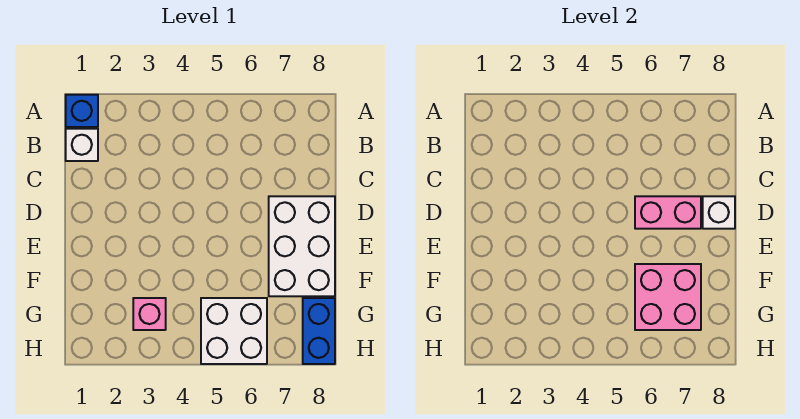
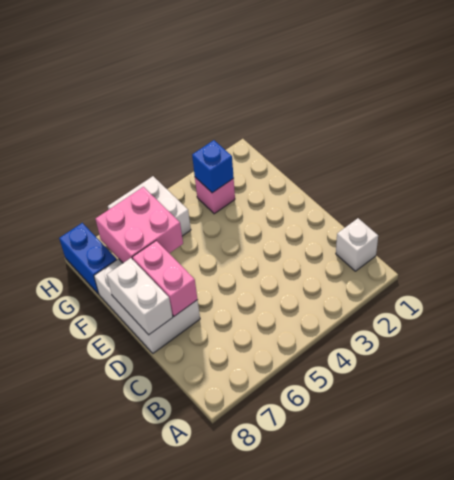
blue brick A1 level 1 -> blue brick G3 level 2
pink brick D6:D7 level 2 -> pink brick D7:E7 level 2
white brick D8 level 2 -> white brick D8:E8 level 2

